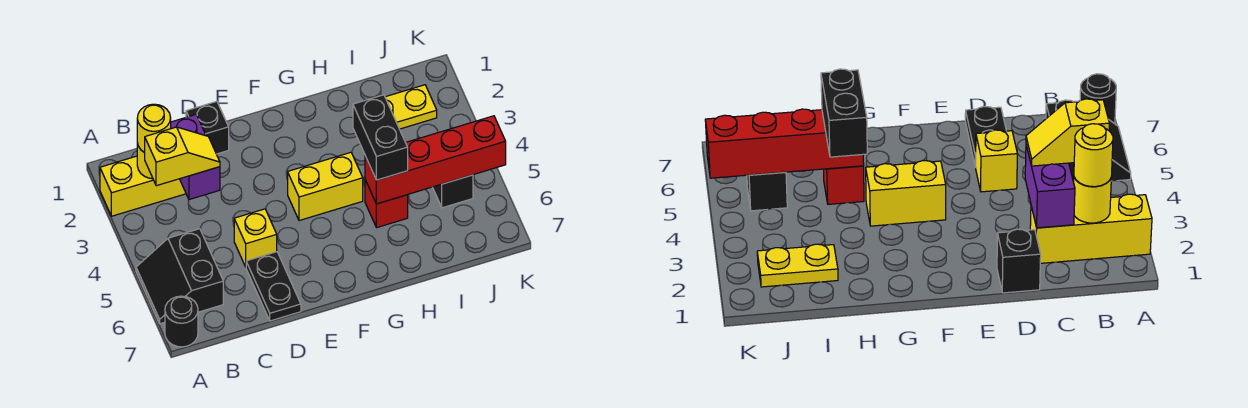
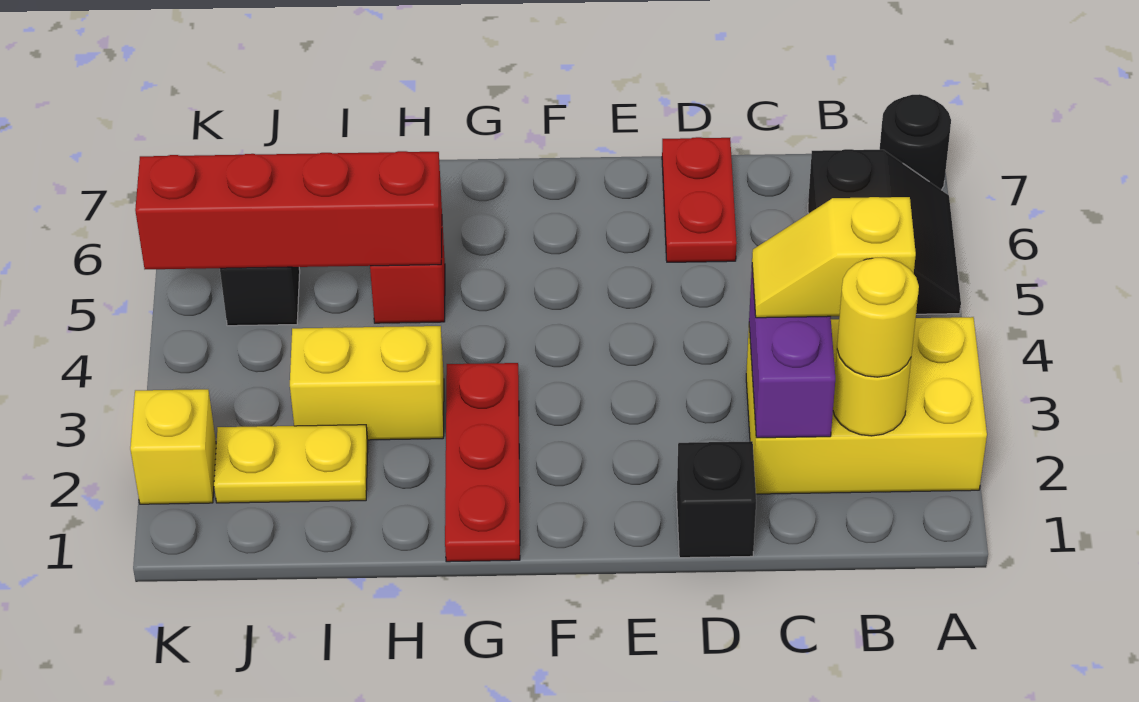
yellow brick A2:C2 level 1 -> yellow brick A2:C3 level 1
yellow brick D5 level 1 -> yellow brick K2 level 1
black plate D6:D7 level 1 -> red plate D6:D7 level 1
yellow brick F4:G4 level 1 -> yellow brick H3:I3 level 1
none -> red plate G1:G3 level 1
black brick H4:H5 level 3 -> none

